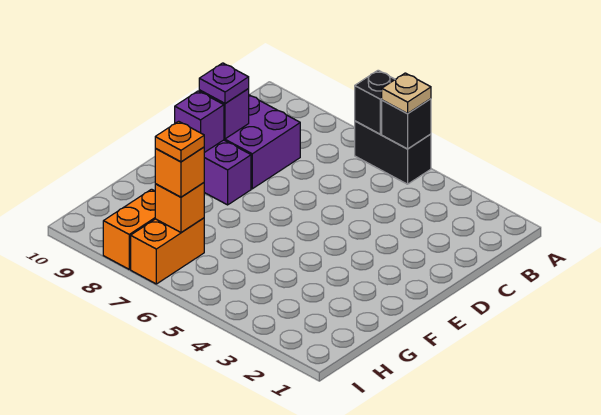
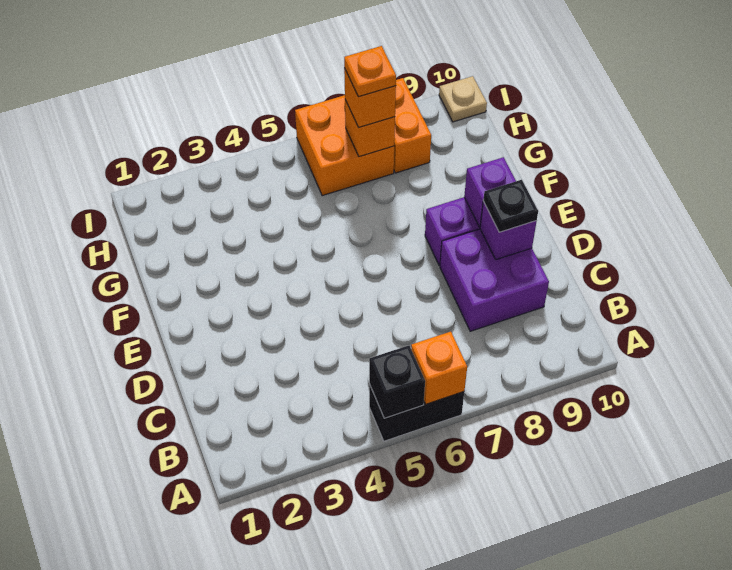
tan plate A5 level 3 -> tan plate I10 level 1
black brick A6 level 2 -> orange brick A6 level 2
purple plate D9 level 3 -> black plate D9 level 3
orange brick H7:I7 level 1 -> orange brick H6:I7 level 1

